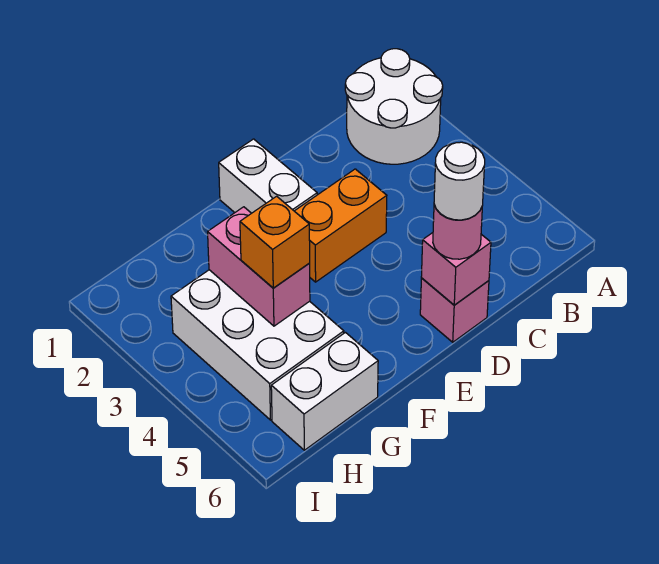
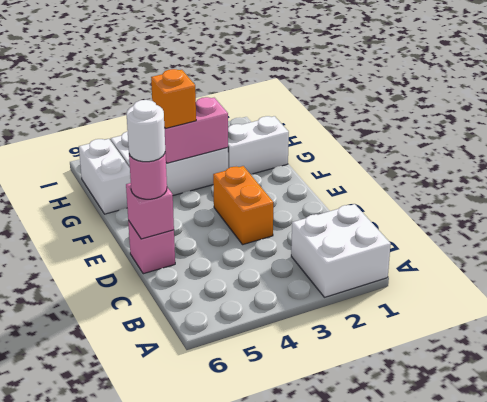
white round brick A1:B2 level 1 -> white brick A1:B2 level 1
white brick E1:E2 level 1 -> white brick G1:G2 level 1

